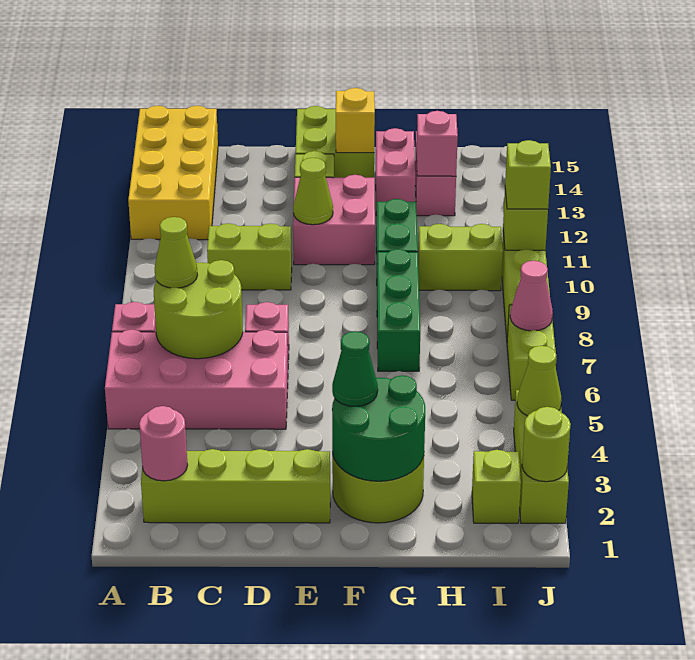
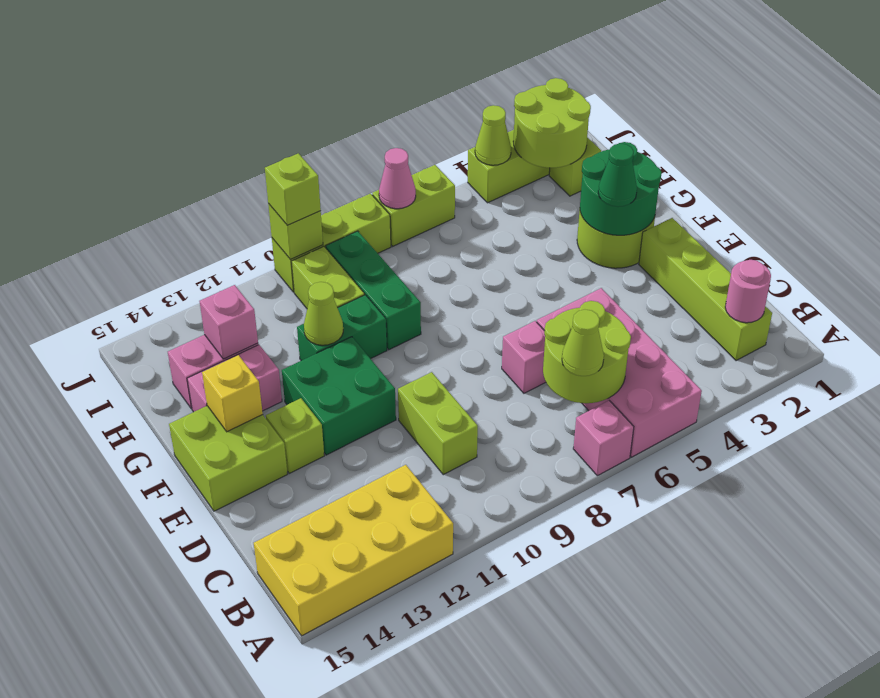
pink brick E11:F12 level 1 -> green brick E11:F12 level 1
lime cone E11 level 2 -> lime cone G11 level 2
green brick G7:G9 level 1 -> green brick G9:I9 level 1
lime round brick J2 level 2 -> lime round brick I2:J3 level 2

